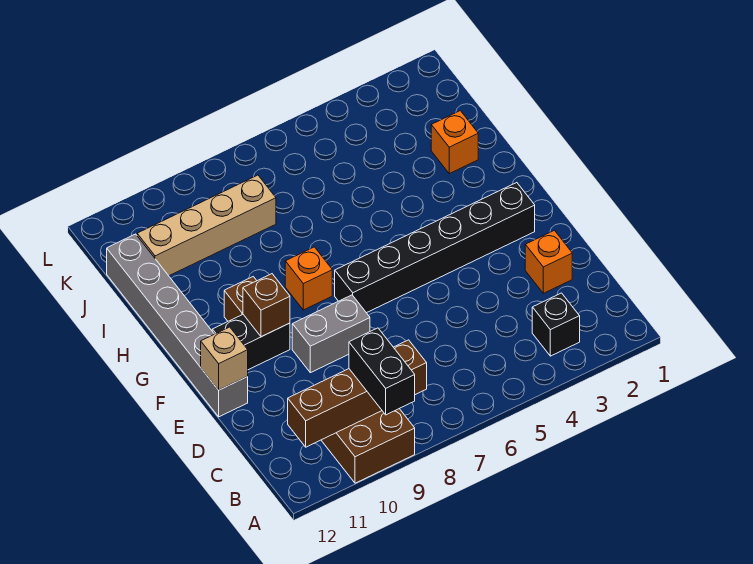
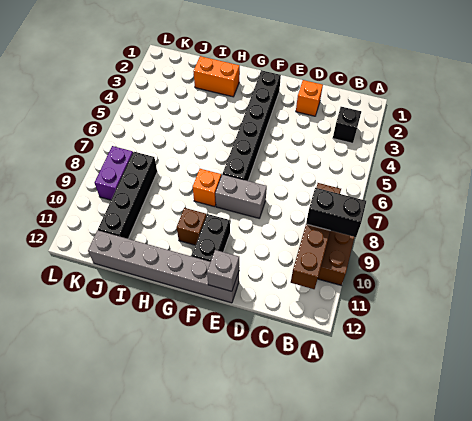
grey brick E8:E9 level 1 -> grey brick E8:F8 level 1
tan brick E12 level 2 -> grey brick E12 level 2
brown brick F10 level 2 -> none
orange brick I2 level 1 -> orange brick H2:I2 level 1
tan brick J8:J11 level 1 -> black brick J8:J11 level 1
none -> purple brick K8:K9 level 1

